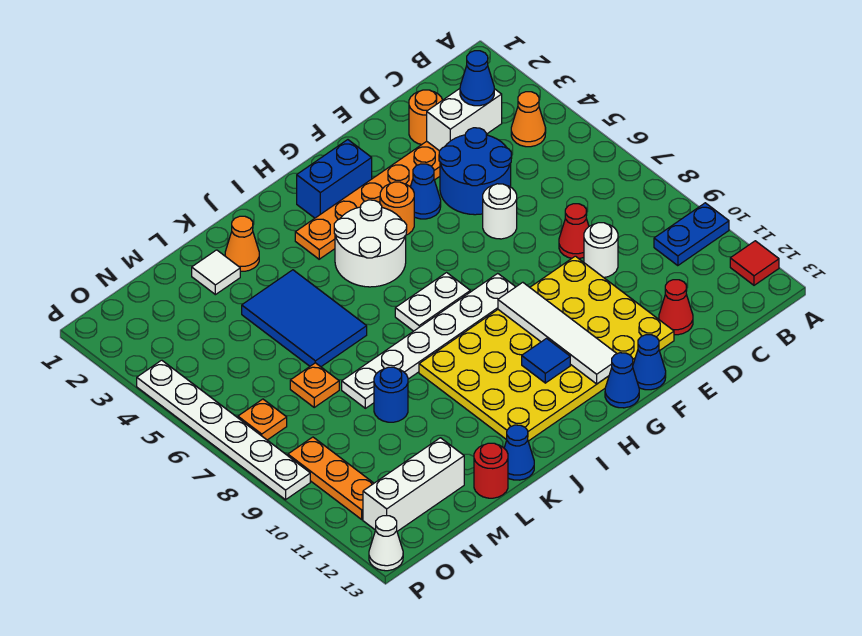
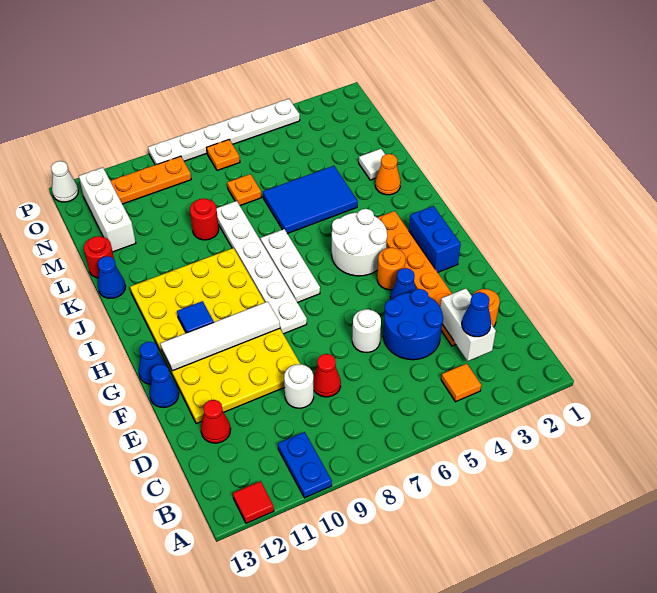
orange cone B4 level 1 -> orange tile B4 level 1
white plate H7:I7 level 1 -> white plate H7:J7 level 1
blue round brick L9 level 1 -> red round brick L9 level 1

